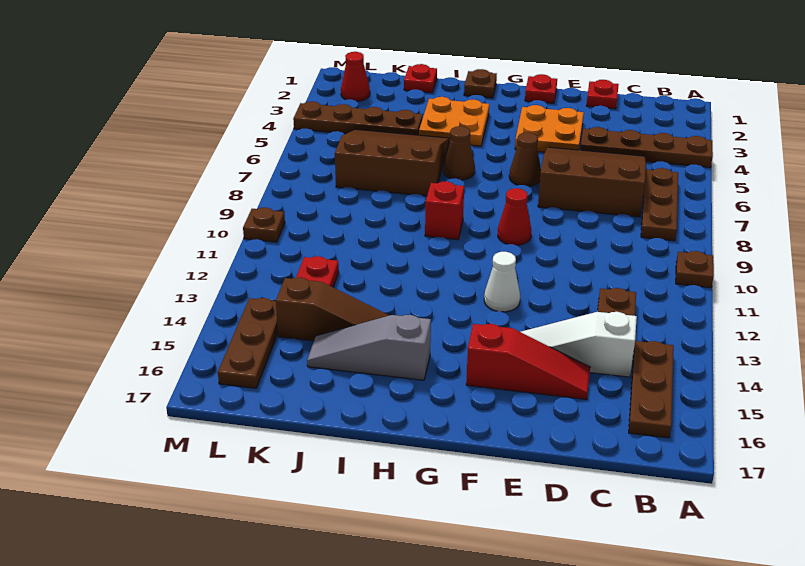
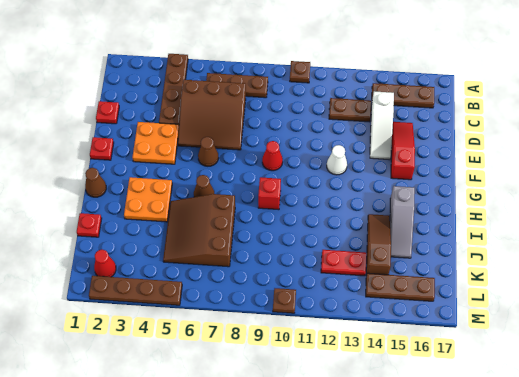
brown slope C5:E7 level 1 top 7 -> brown slope C5:E7 level 1 top C
brown plate H1 level 1 -> brown cone H1 level 1
brown plate J4:M4 level 1 -> brown plate M2:M5 level 1

